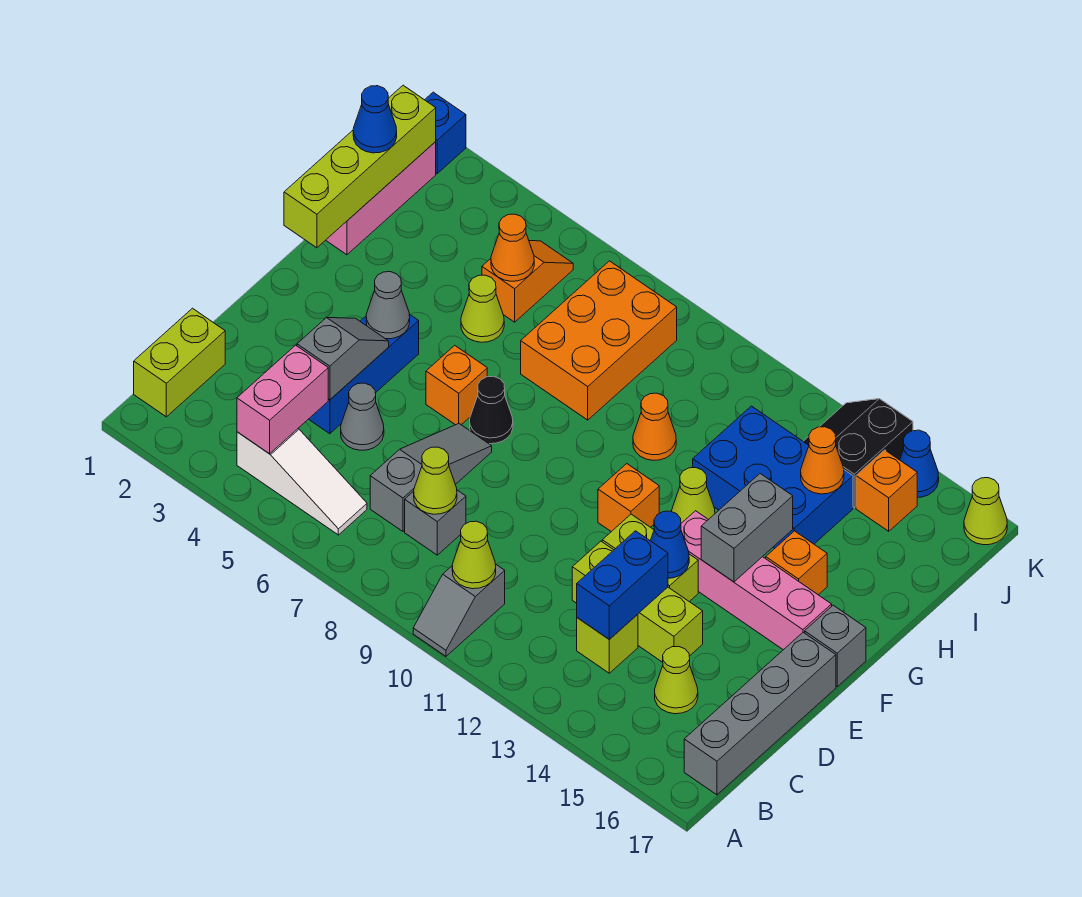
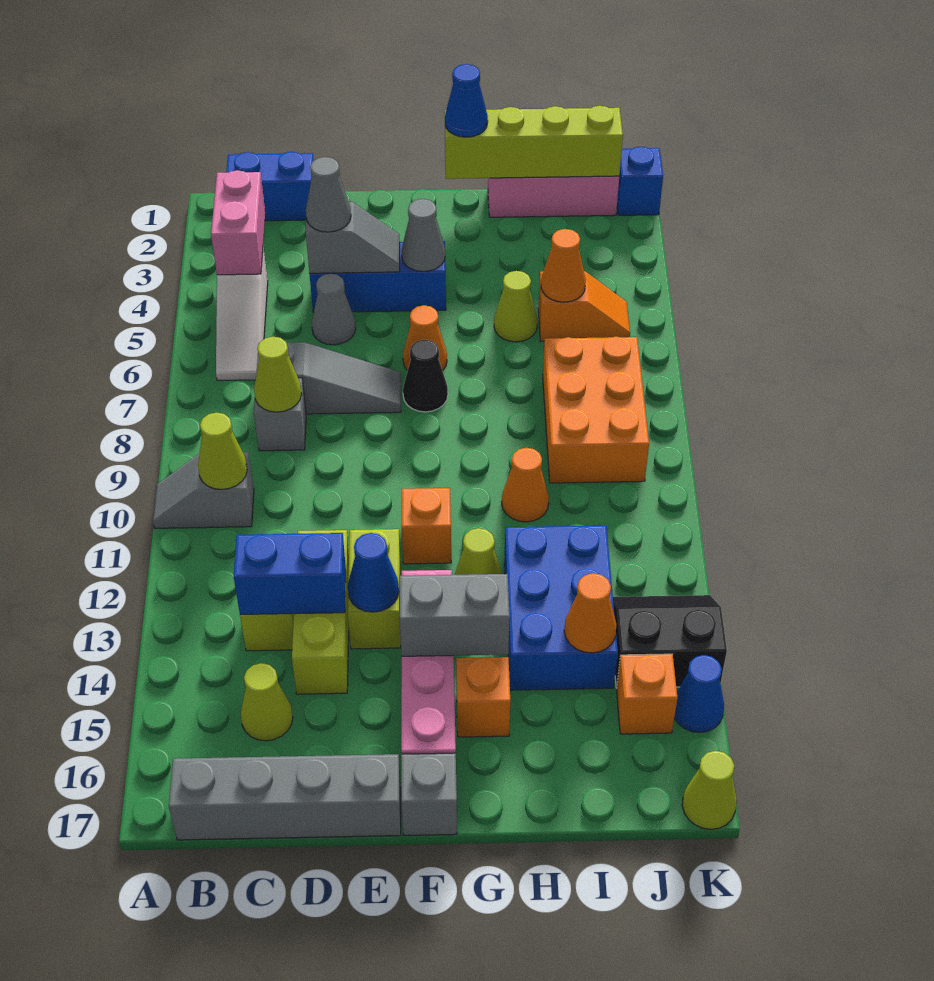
lime brick B1:C1 level 1 -> blue brick B1:C1 level 1
pink brick B4:C4 level 2 -> pink brick B3:B4 level 2
none -> grey cone D4 level 3
orange brick F6 level 1 -> orange cone F6 level 1
orange brick H7:J8 level 1 -> orange brick I7:J9 level 1
blue cone I1 level 3 -> blue cone G1 level 3

